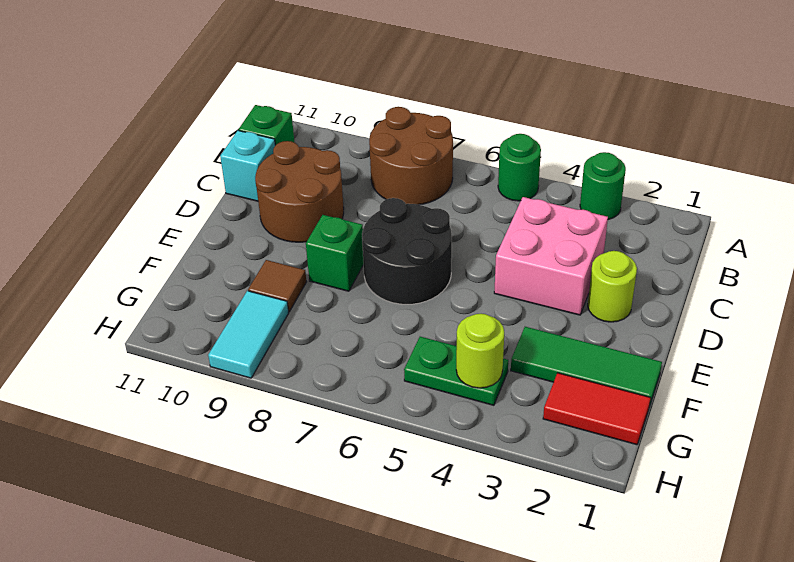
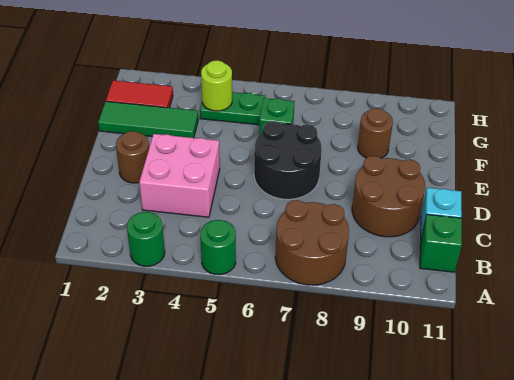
lime round brick D2 level 1 -> brown round brick D2 level 1
green brick E8 level 1 -> green brick F6 level 1
brown tile F9 level 1 -> brown round brick F9 level 1
cyan tile G9:H9 level 1 -> none

